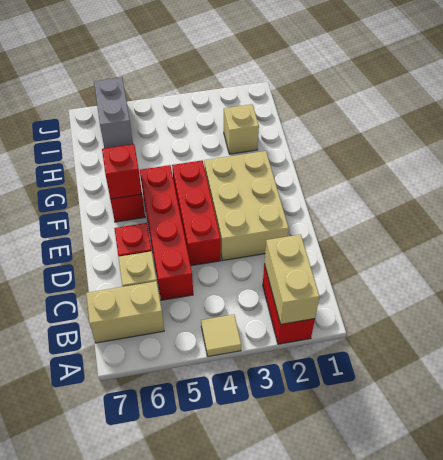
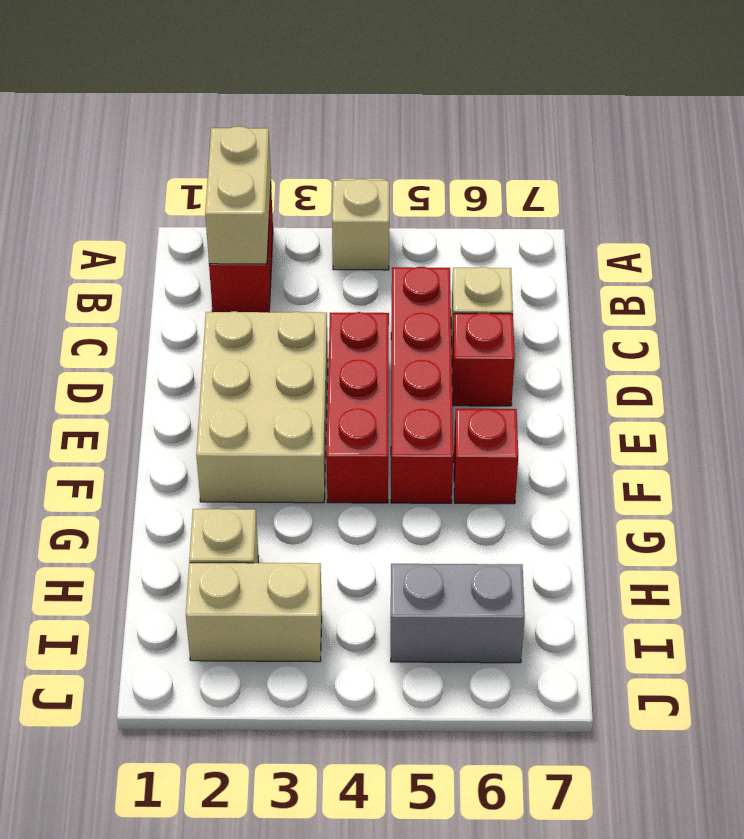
tan tile A4 level 1 -> tan brick A4 level 1
tan brick B6:B7 level 1 -> tan brick I2:I3 level 1
red brick F6 level 2 -> none
grey brick I6:J6 level 1 -> grey brick I5:I6 level 1

